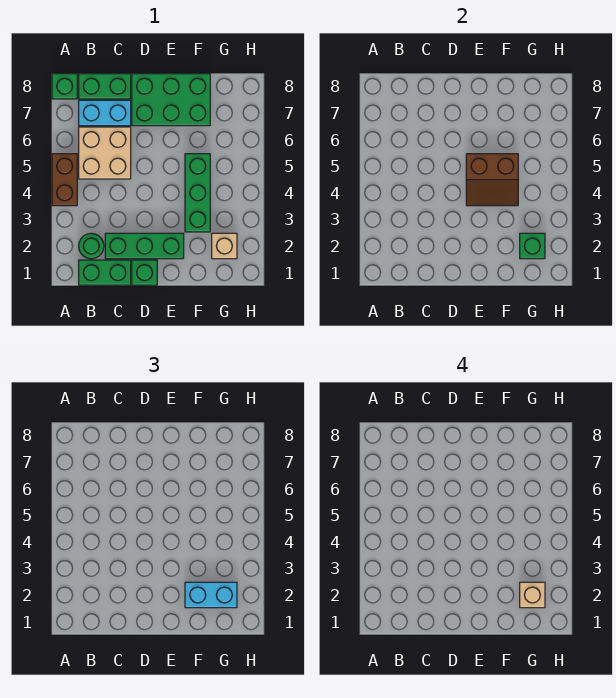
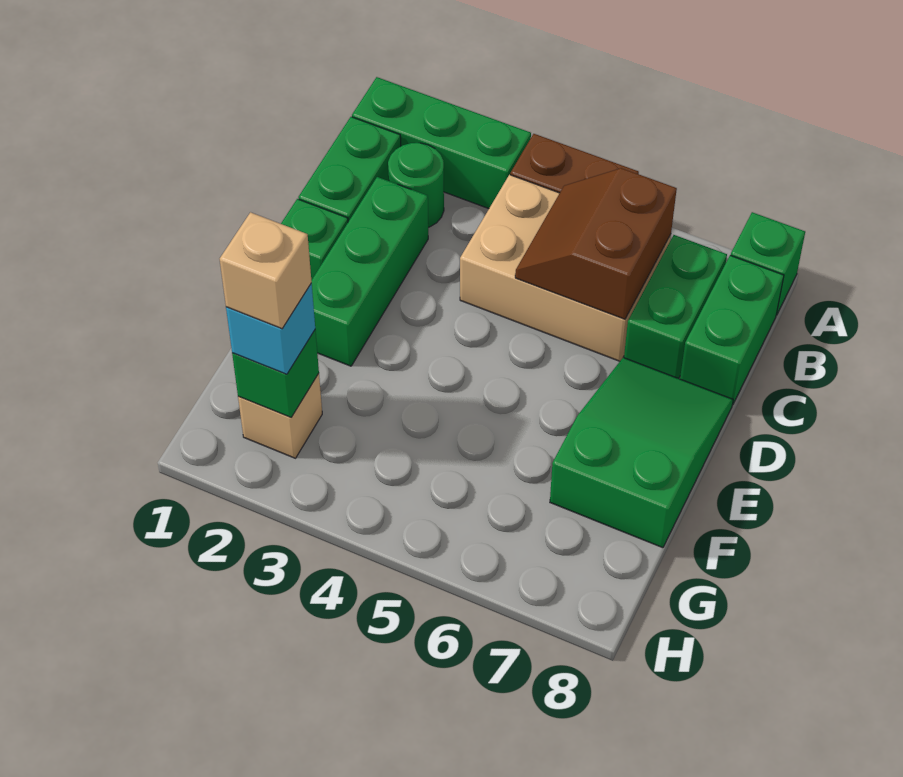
tan brick B5:C6 level 1 -> tan brick B4:C6 level 1
cyan brick B7:C7 level 1 -> green brick B7:C7 level 1
green brick D7:F8 level 1 -> green slope D7:F8 level 1 top F
brown slope E4:F5 level 2 top 5 -> brown slope B5:C6 level 2 top 6
cyan brick F2:G2 level 3 -> cyan brick G2 level 3
green brick F3:F5 level 1 -> green brick A1:A3 level 1

